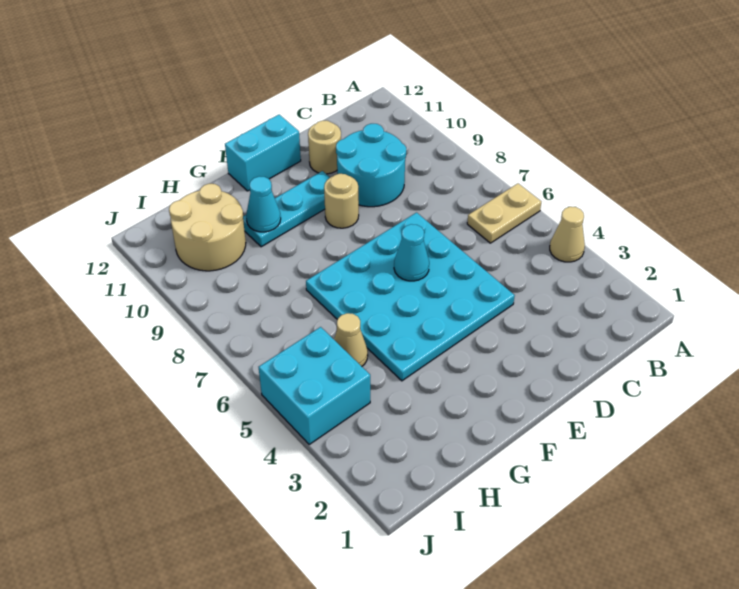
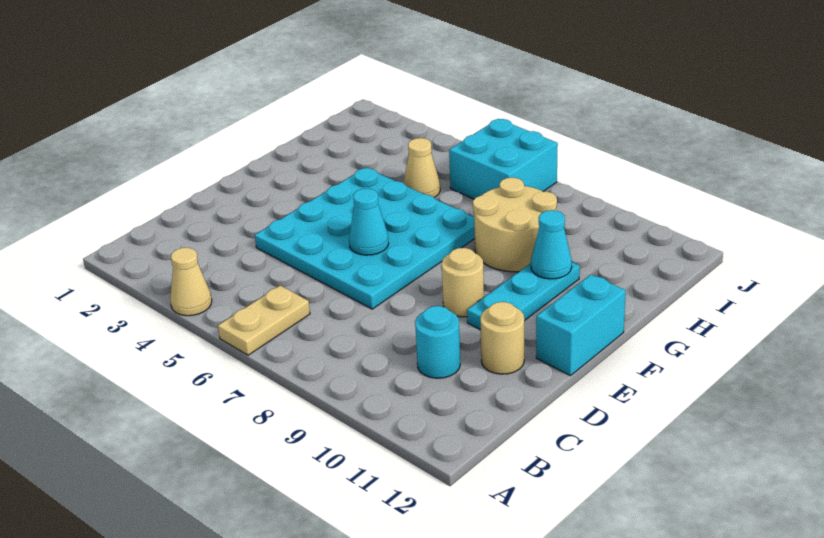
cyan round brick C9:D10 level 1 -> cyan round brick C10 level 1
tan round brick H10:I11 level 1 -> tan round brick G8:H9 level 1
cyan brick I4:J5 level 1 -> cyan brick I6:J7 level 1

